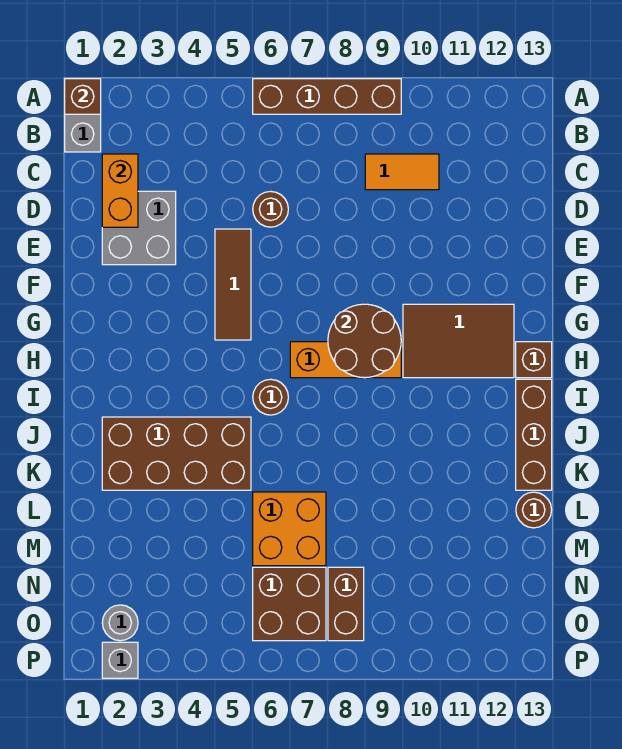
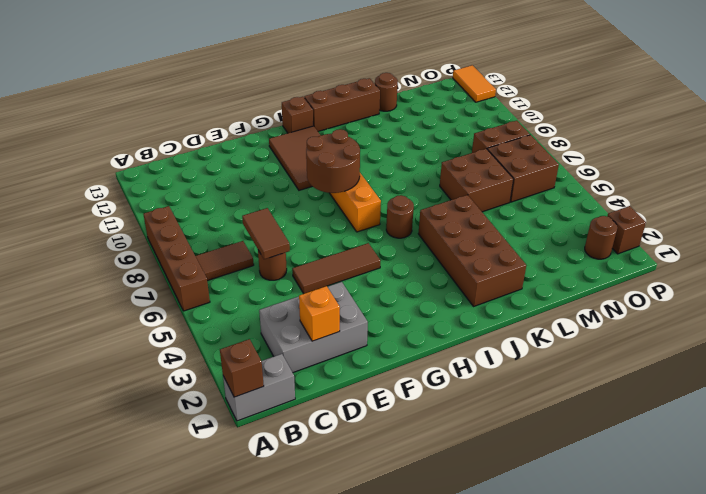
none -> brown tile B7:C7 level 1
orange brick C2:D2 level 2 -> orange brick D2 level 2
orange tile C9:C10 level 1 -> orange tile P12:P13 level 1
grey brick D2:E3 level 1 -> grey brick C2:E3 level 1
none -> brown tile D6:D7 level 2
orange brick L6:M7 level 1 -> brown brick L6:M7 level 1
grey round brick O2 level 1 -> brown round brick O2 level 1
grey brick P2 level 1 -> brown brick P2 level 1

